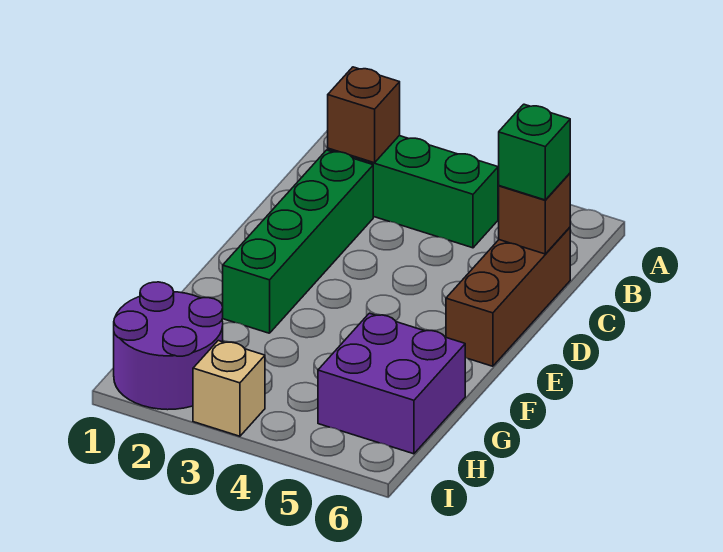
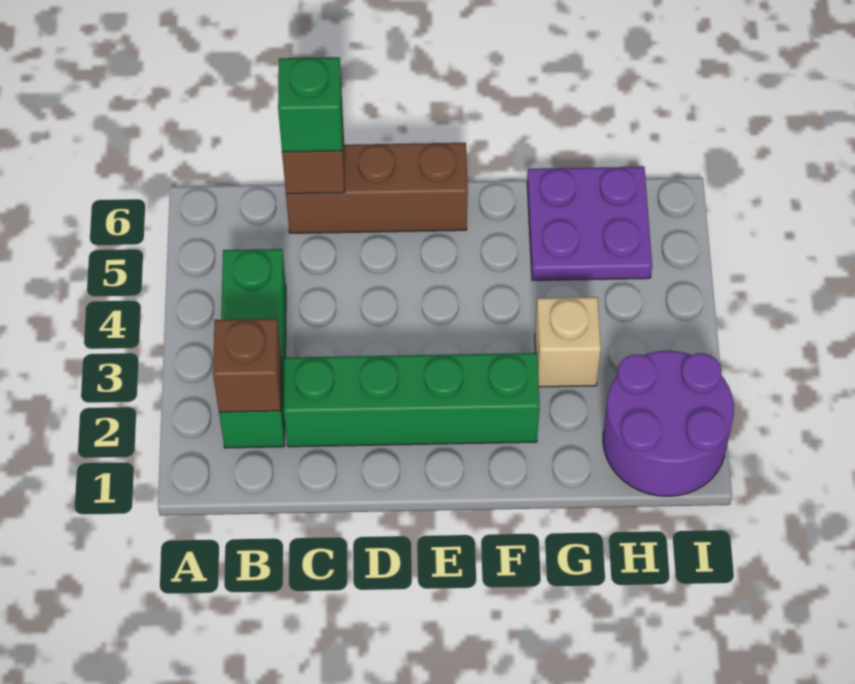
purple brick G5:H6 level 1 -> purple plate G5:H6 level 1
tan brick I3 level 1 -> tan brick G3 level 1

